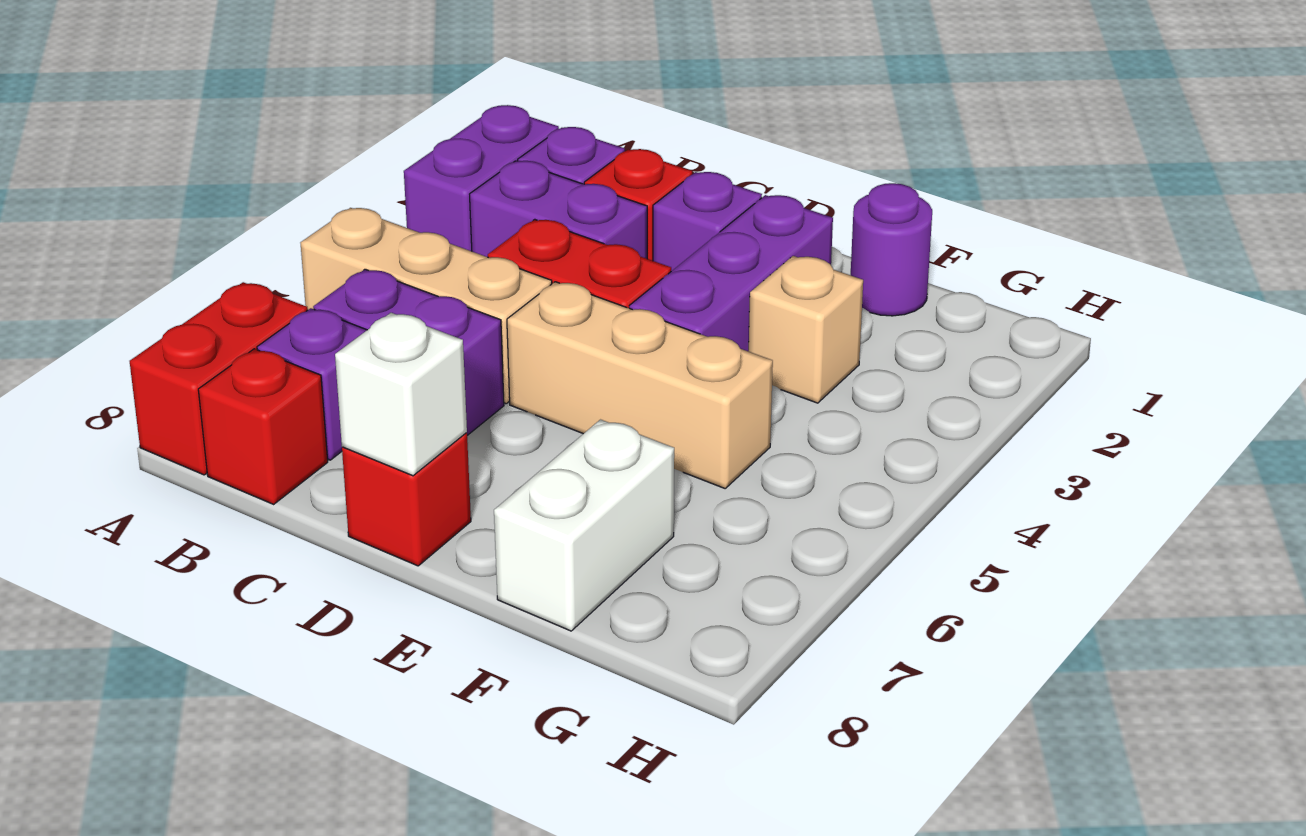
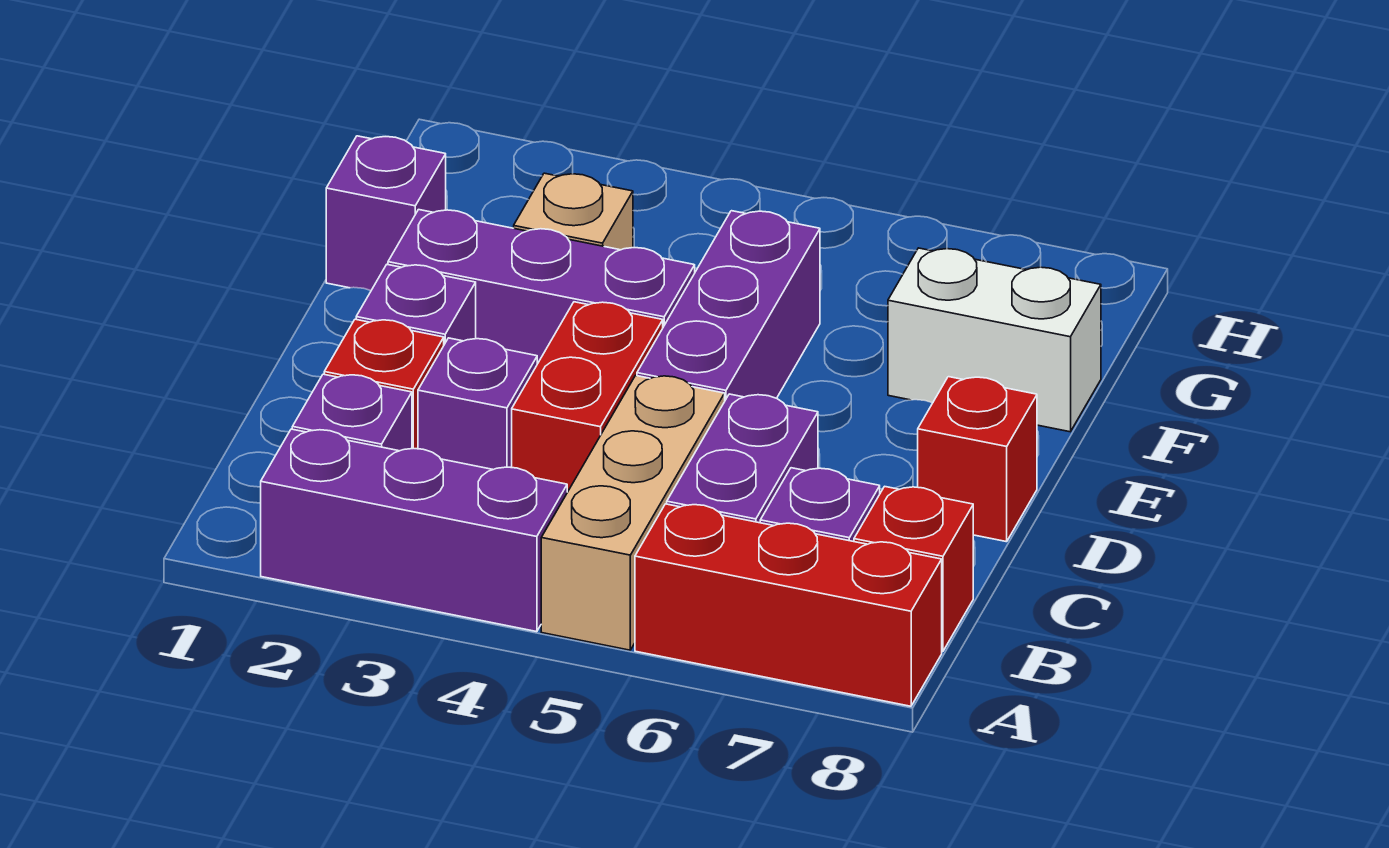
purple brick A2:A3 level 1 -> purple brick A2:A4 level 1
red brick A7:A8 level 1 -> red brick A6:A8 level 1
purple brick B3:C3 level 1 -> purple brick C3 level 1
tan brick D5:F5 level 1 -> purple brick D5:F5 level 1
white brick D8 level 2 -> none
purple round brick F1 level 1 -> purple brick F1 level 1

